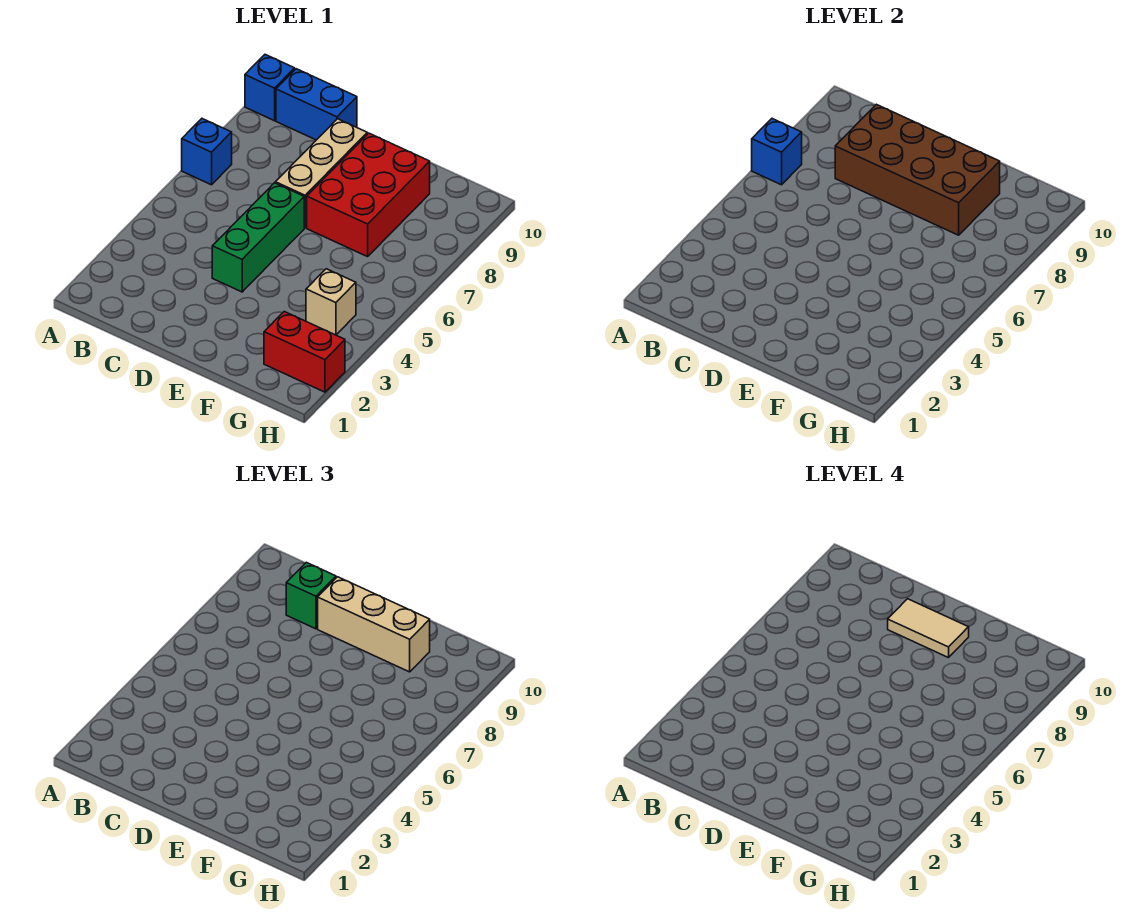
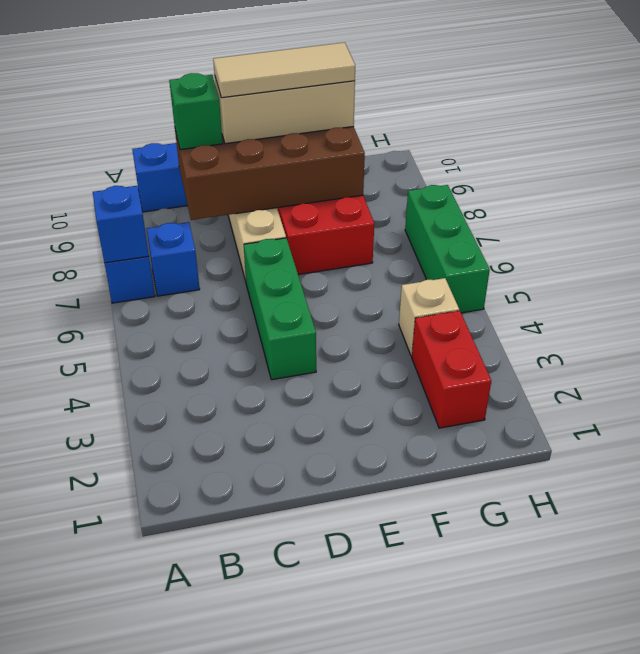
blue brick A10 level 1 -> blue brick B7 level 1
tan tile D9:E9 level 4 -> tan tile D9:F9 level 4
red brick G2:H2 level 1 -> red brick G2:G3 level 1
none -> green brick H5:H7 level 1

